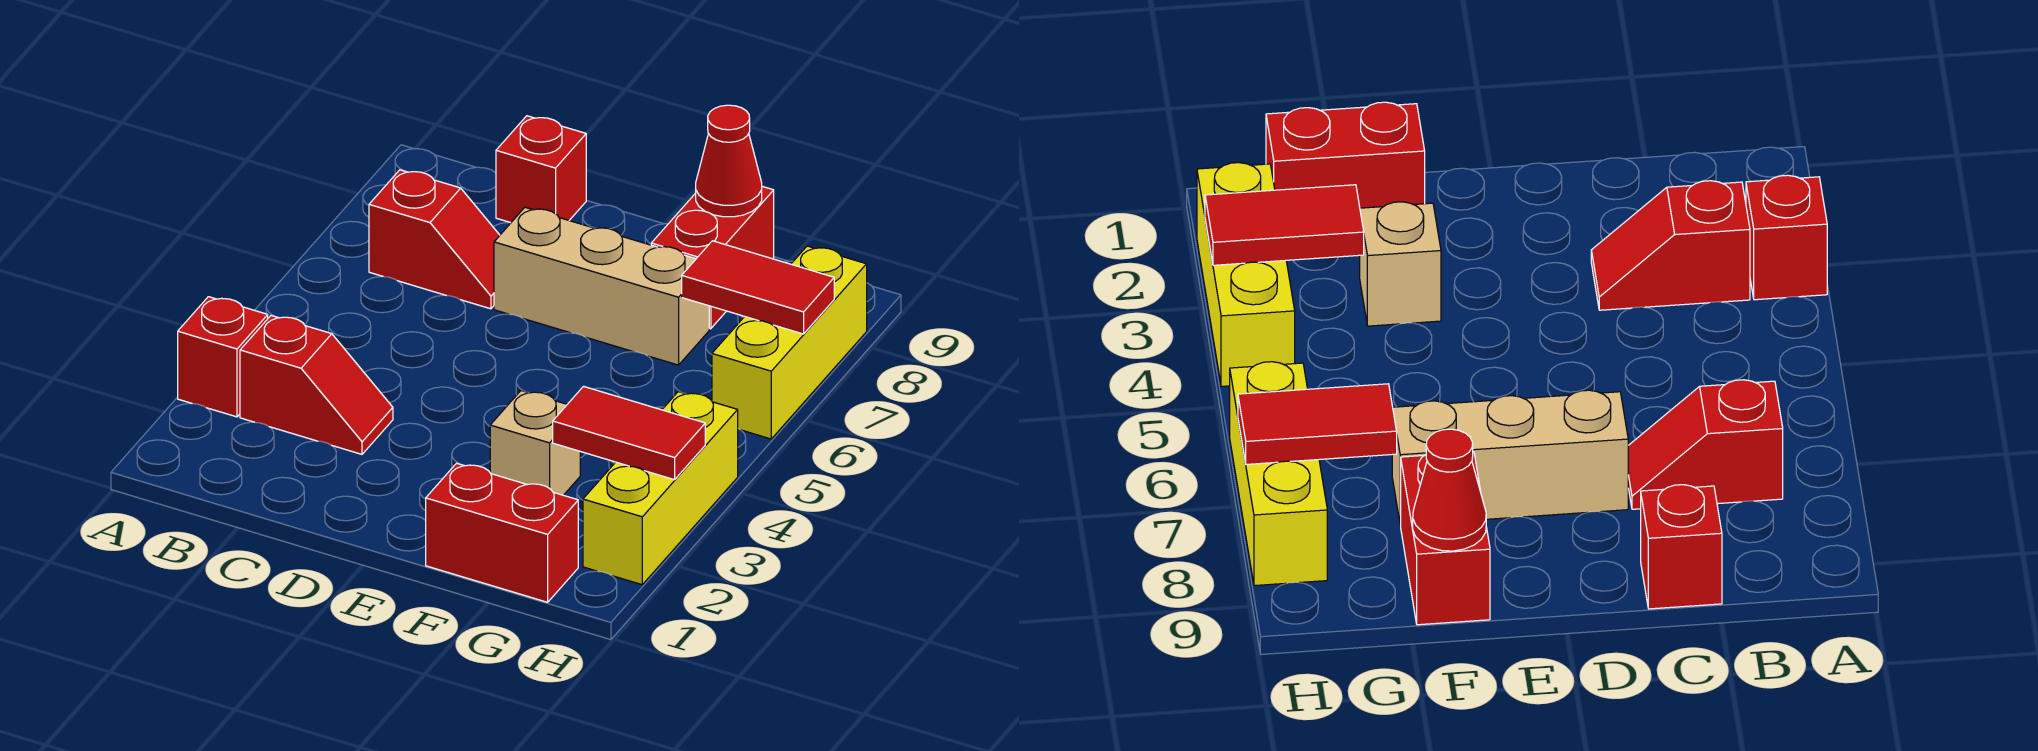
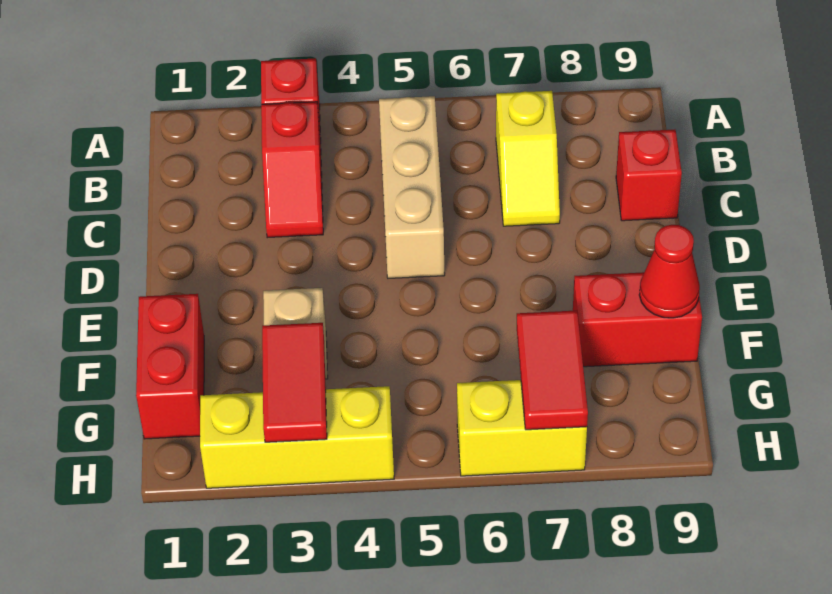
red slope B7:C7 level 1 top B -> yellow slope B7:C7 level 1 top B
tan brick D7:F7 level 1 -> tan brick B5:D5 level 1
yellow brick H6:H8 level 1 -> yellow brick H6:H7 level 1

